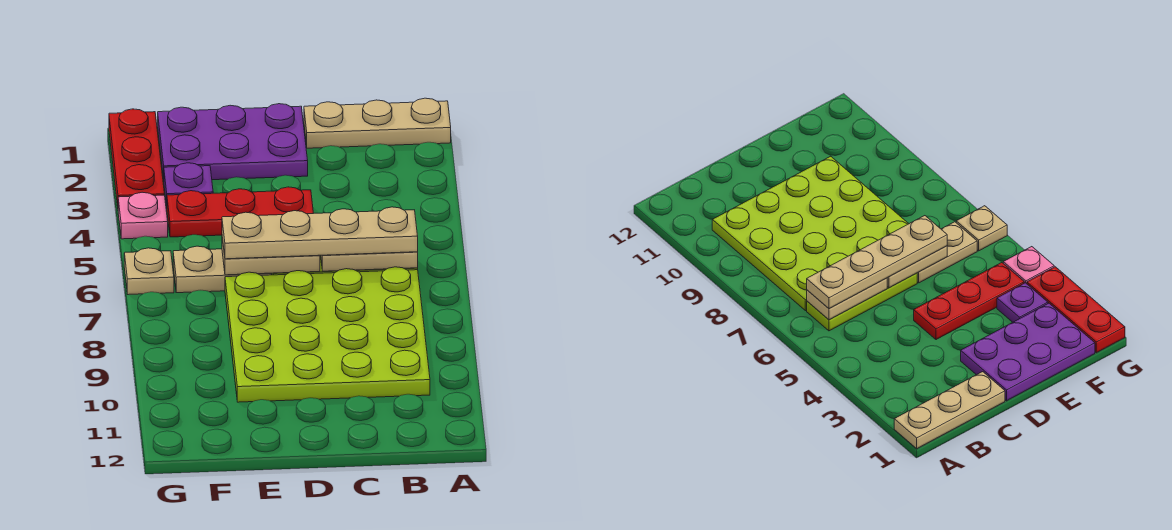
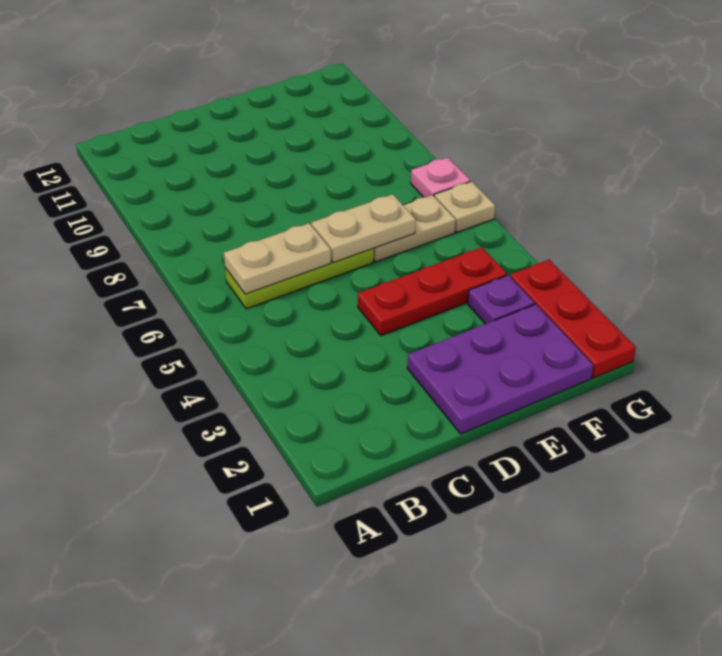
tan plate A1:C1 level 1 -> none
tan plate B6:E6 level 3 -> none
lime plate B7:E10 level 1 -> none
pink plate G4 level 1 -> pink plate G7 level 1

